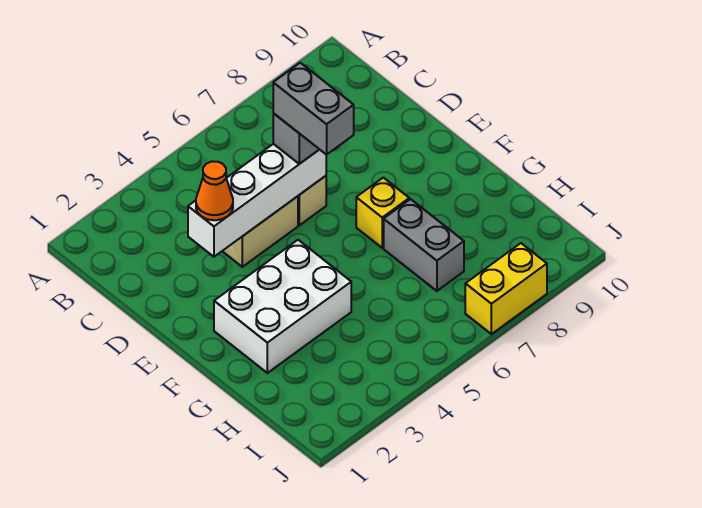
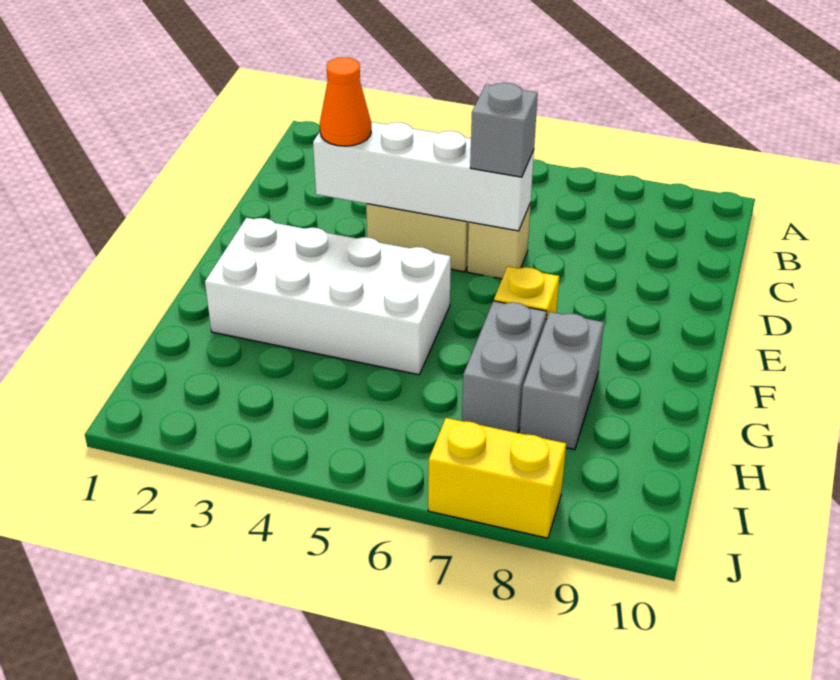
grey brick D6:E6 level 4 -> grey brick G8:H8 level 1
white brick F2:G4 level 1 -> white brick F2:G5 level 1

